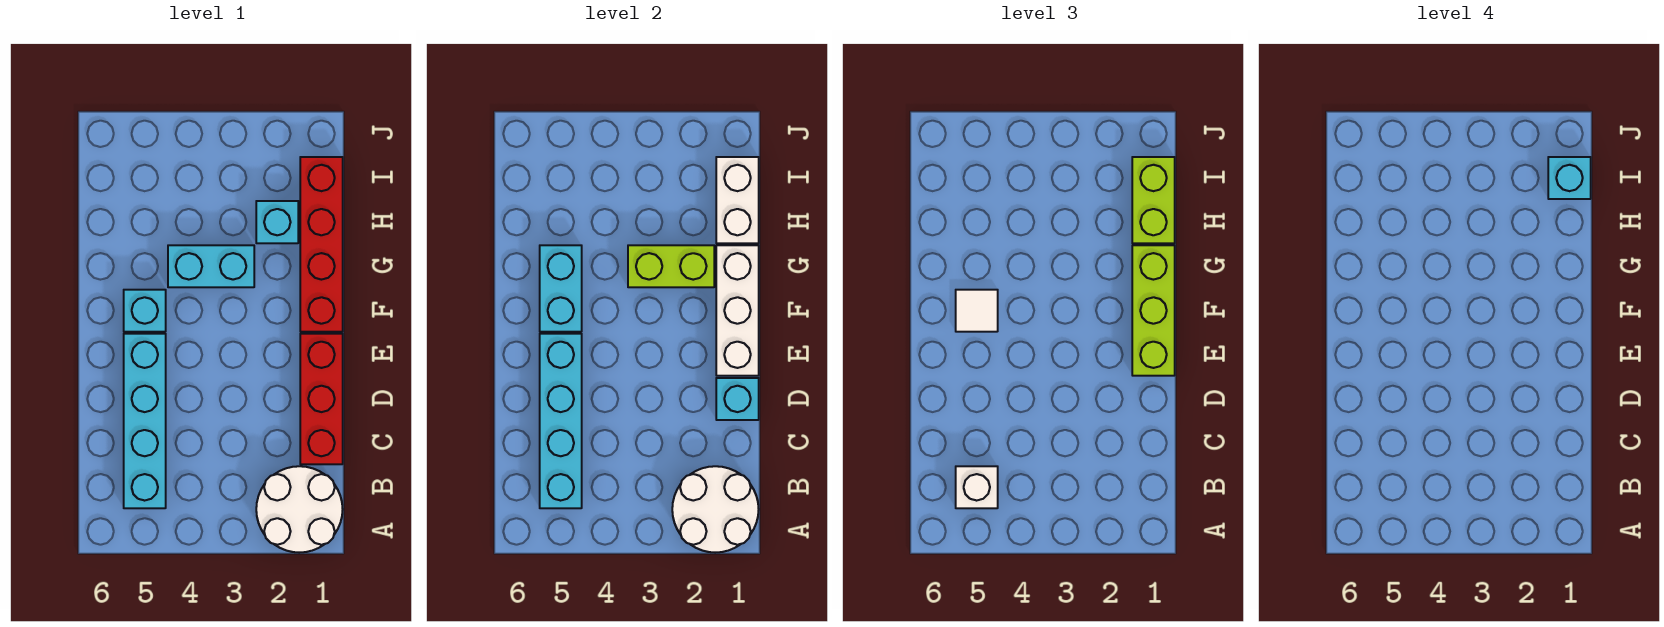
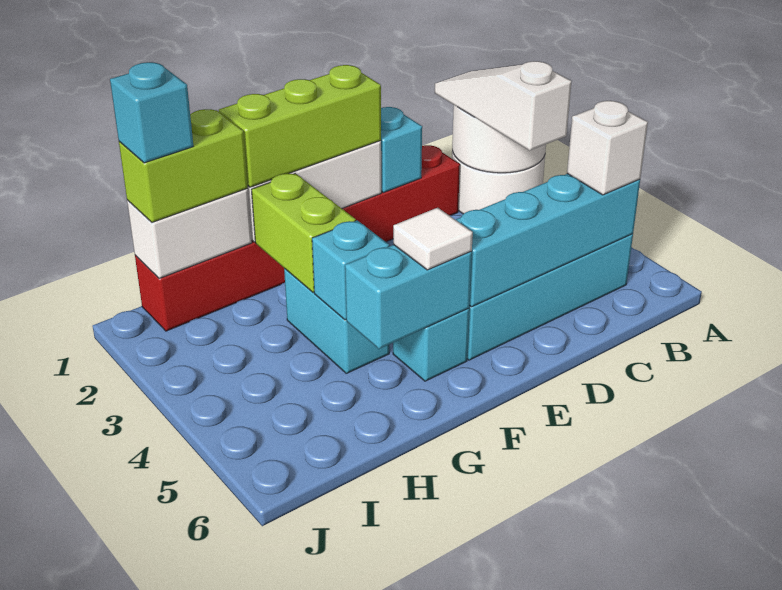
none -> white slope B1:B3 level 3 top 3
cyan brick H2 level 1 -> cyan brick G4 level 2

